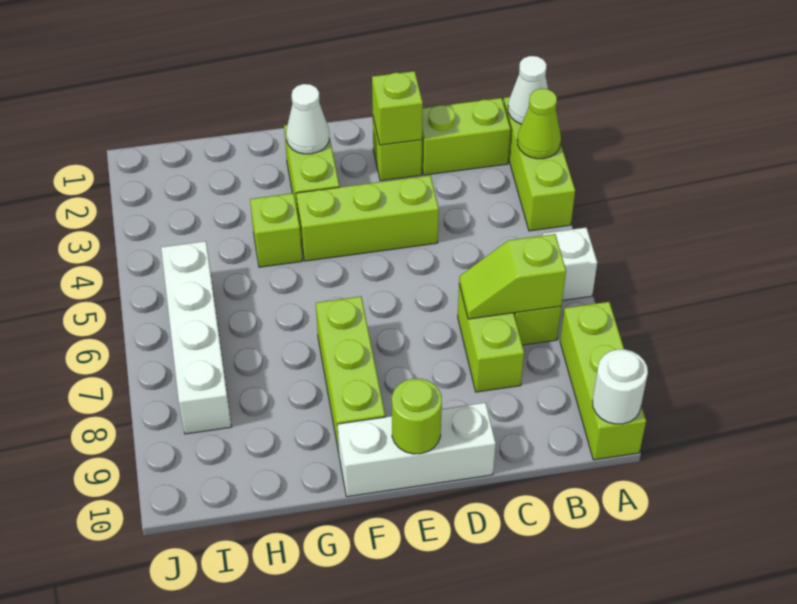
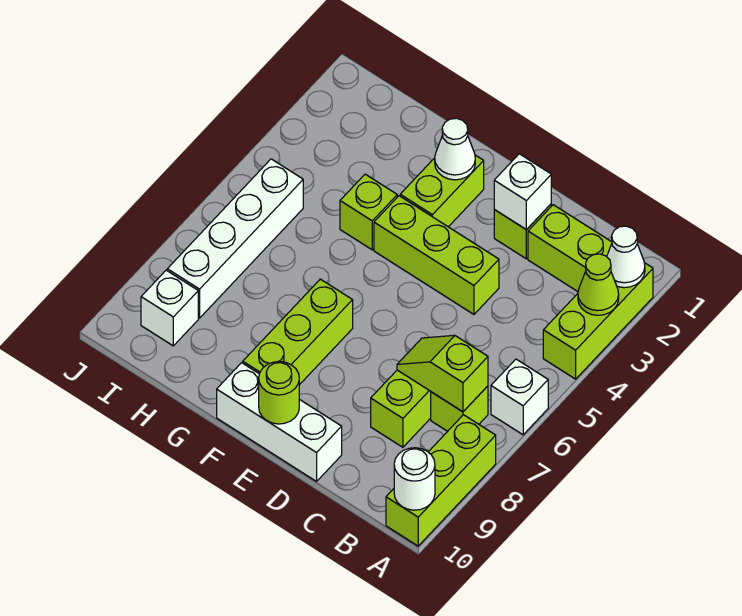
lime brick D2 level 2 -> white brick D2 level 2
none -> white brick I9 level 1

